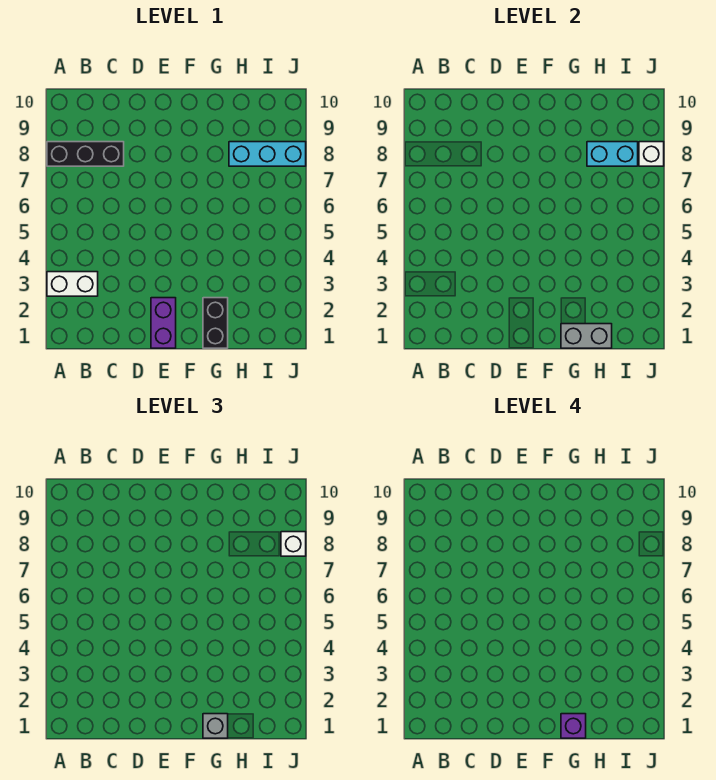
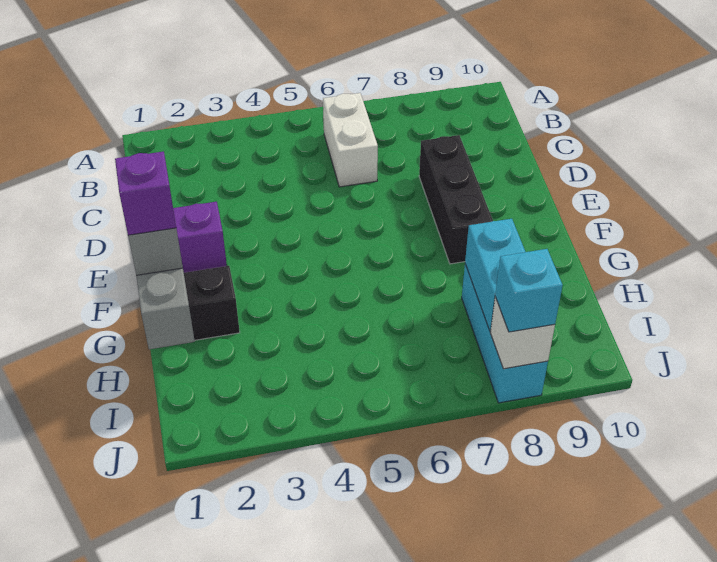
white brick A3:B3 level 1 -> white brick B6:C6 level 1
black brick A8:C8 level 1 -> black brick D8:F8 level 1
white brick J8 level 3 -> cyan brick J8 level 3

